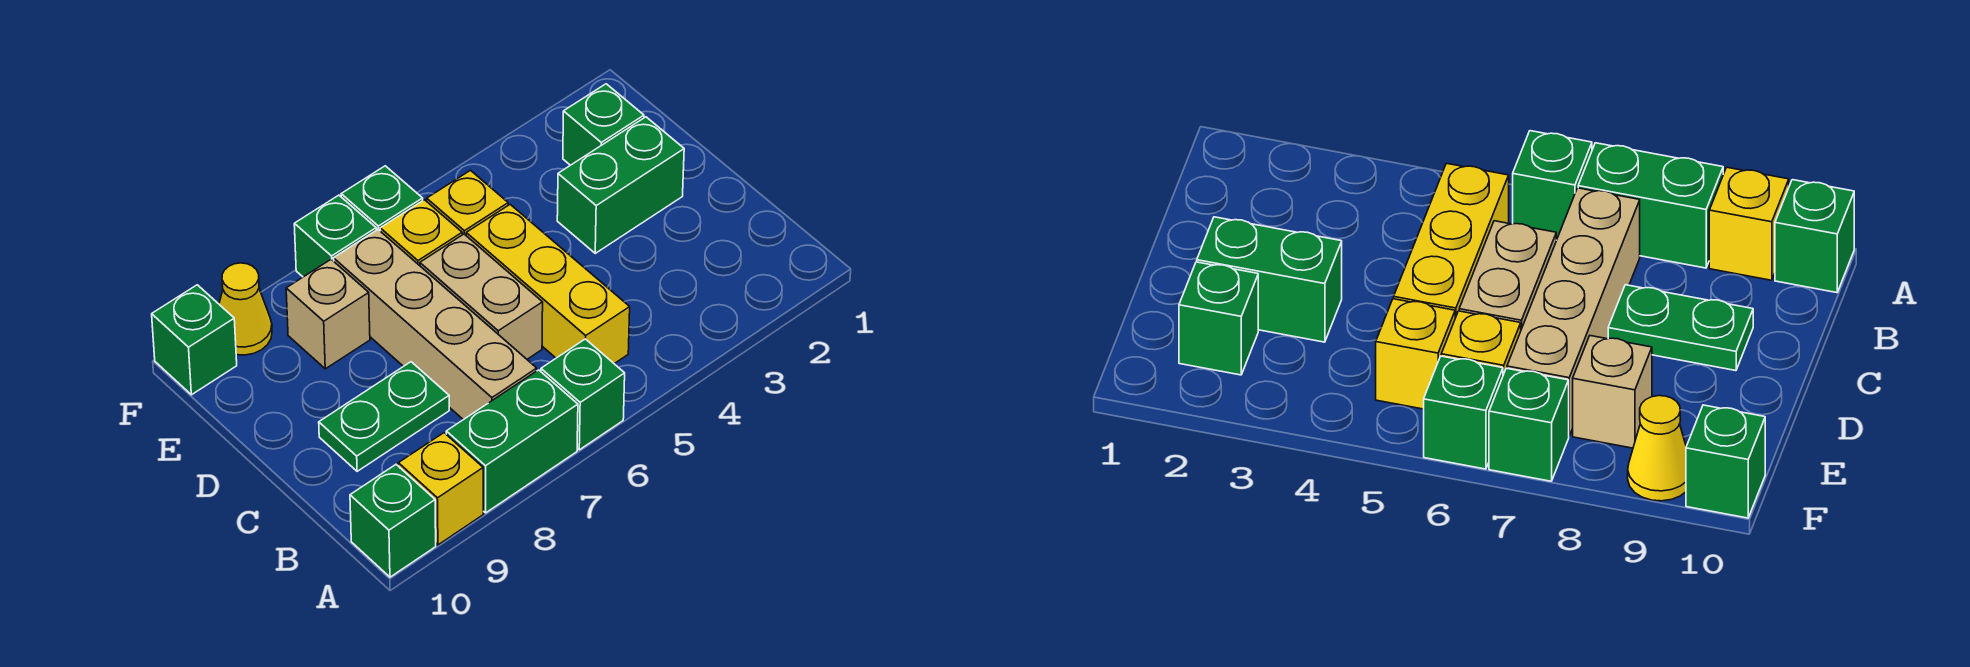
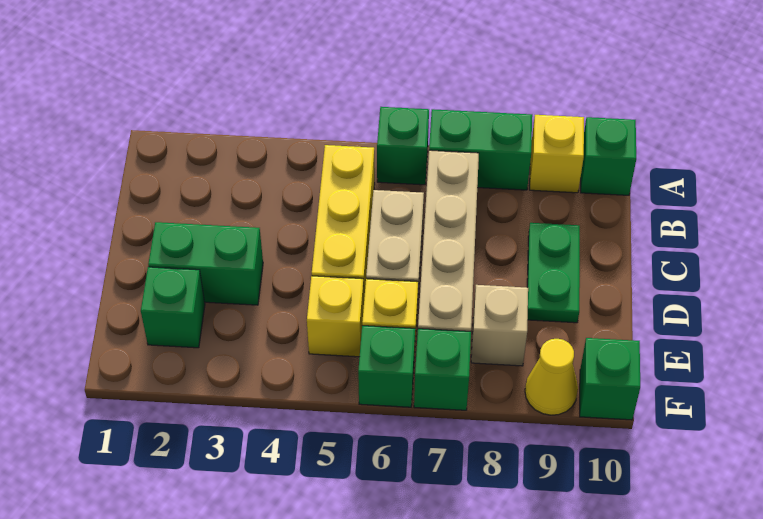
green plate C8:C9 level 1 -> green plate C9:D9 level 1

